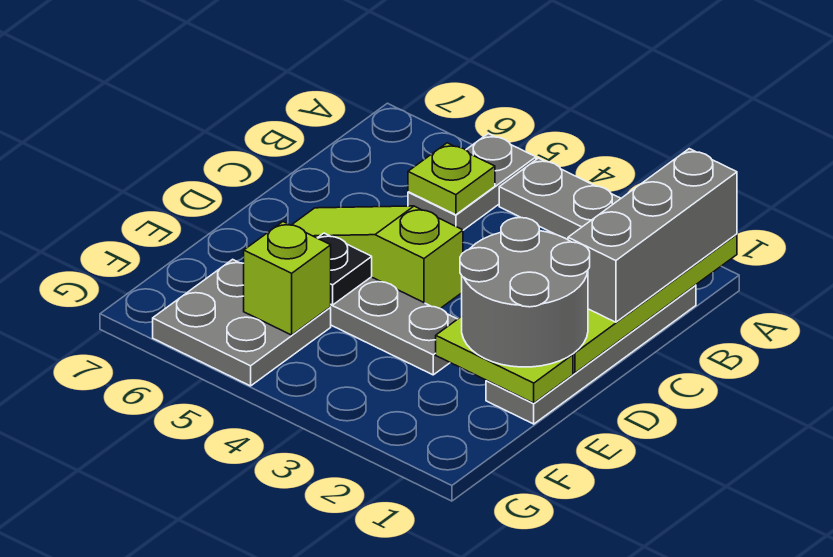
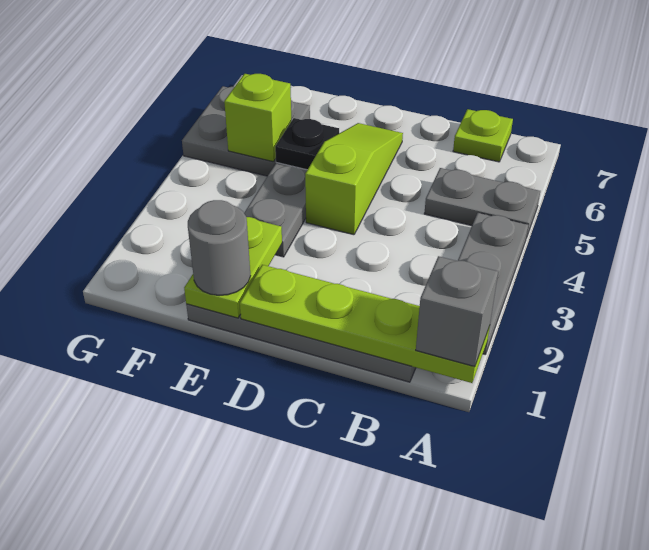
grey brick A1:C1 level 3 -> grey brick A1 level 3
lime plate B5 level 2 -> lime plate B7 level 1
grey round brick D1:E2 level 3 -> grey round brick E1 level 3

